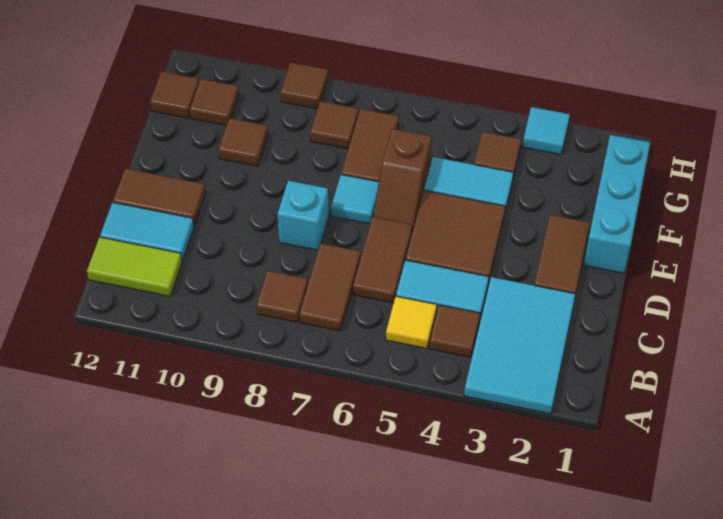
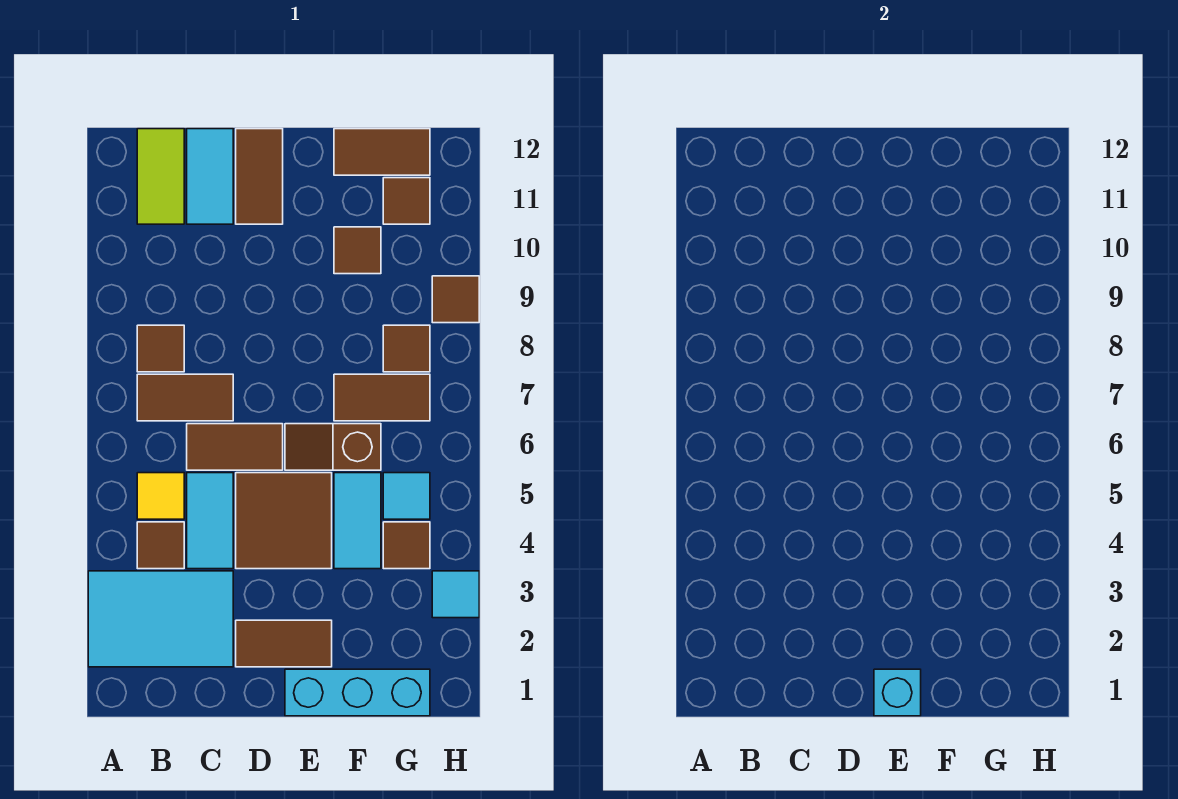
cyan brick D8 level 1 -> cyan brick E1 level 2
cyan tile E7 level 1 -> cyan tile G5 level 1
brown tile G12 level 1 -> brown tile F12:G12 level 1

